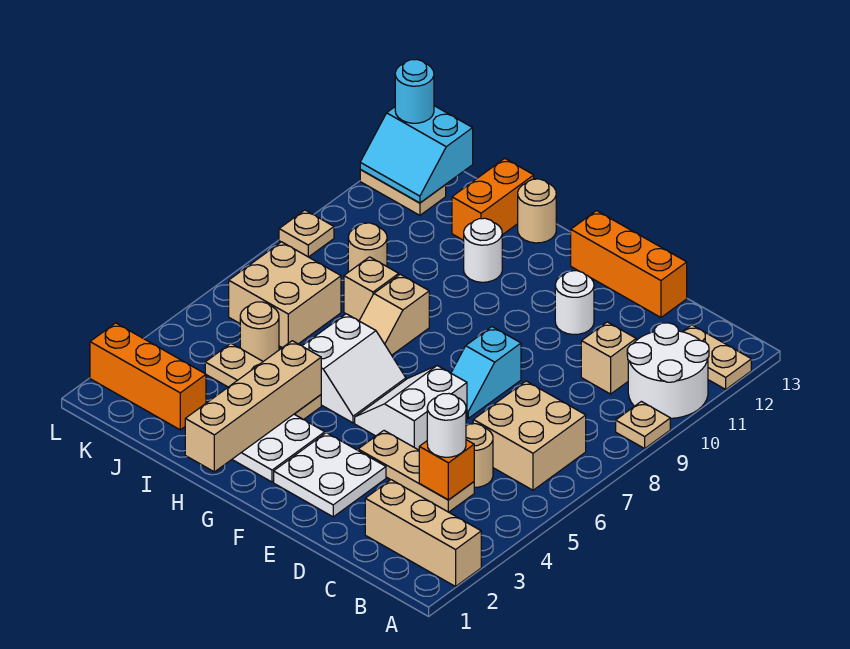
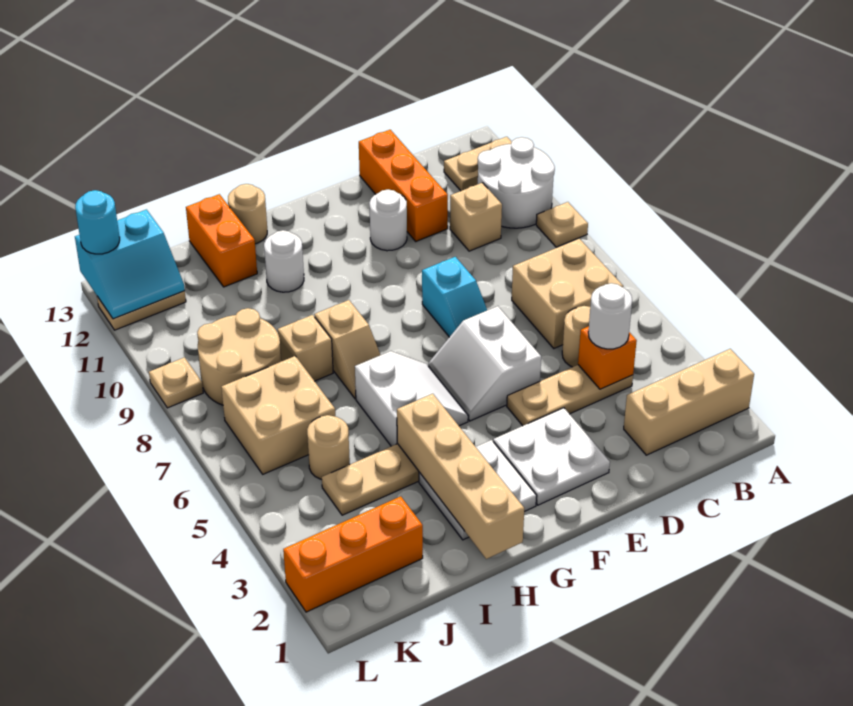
orange brick D13:F13 level 1 -> orange brick D11:D13 level 1
tan round brick J9 level 1 -> tan round brick J8:K9 level 1

